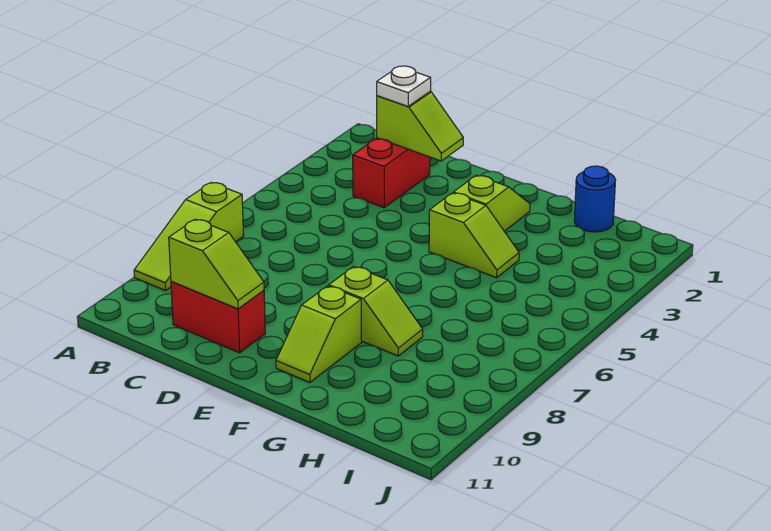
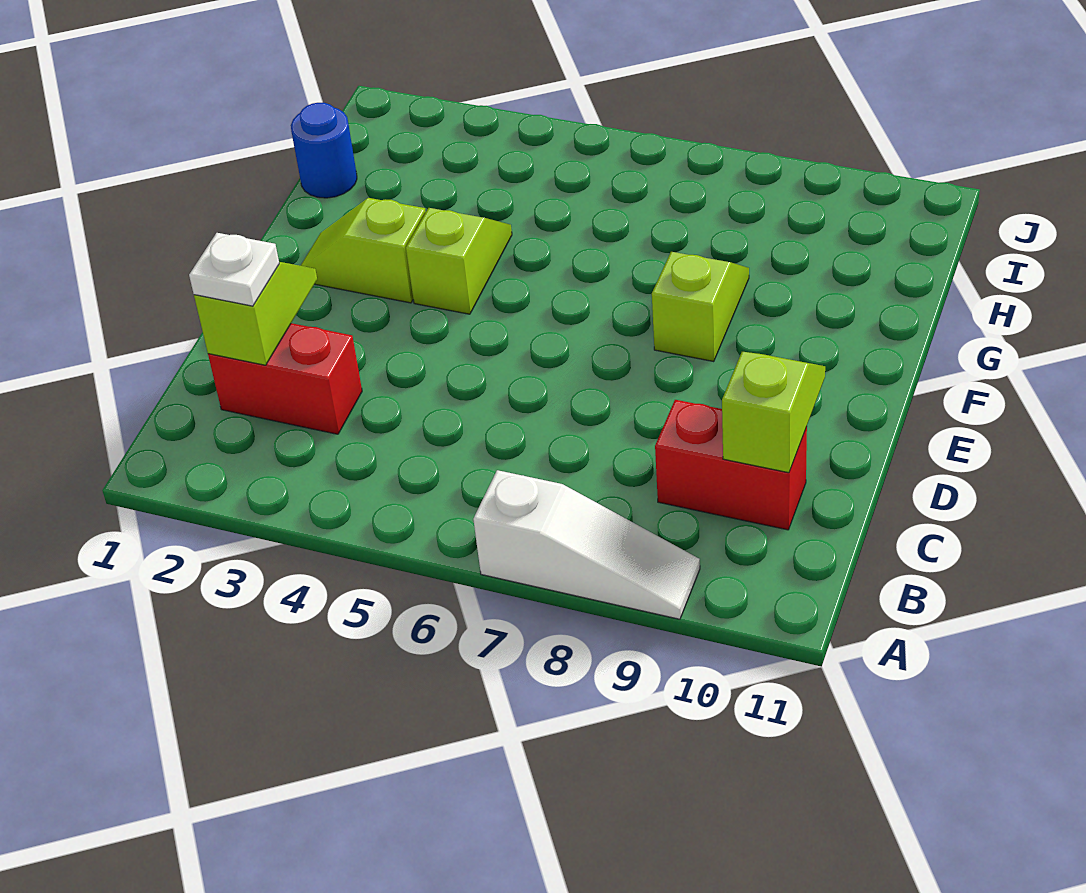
lime slope A7:A9 level 1 top 7 -> white slope A7:A9 level 1 top 7
red brick C10:D10 level 1 -> red brick C9:C10 level 1
lime slope F9:F10 level 1 top 9 -> none

